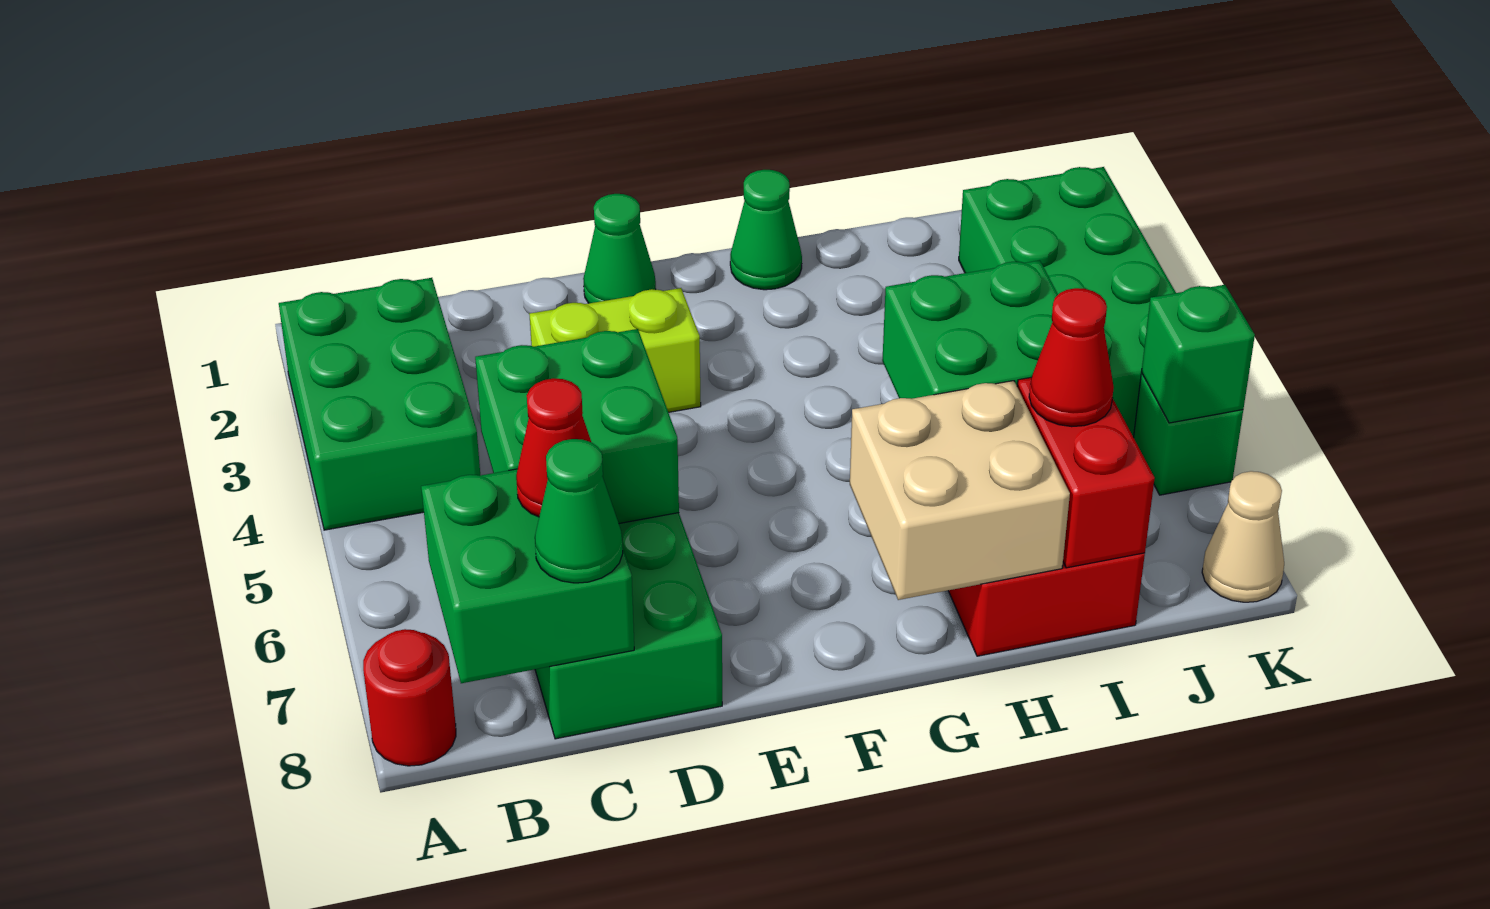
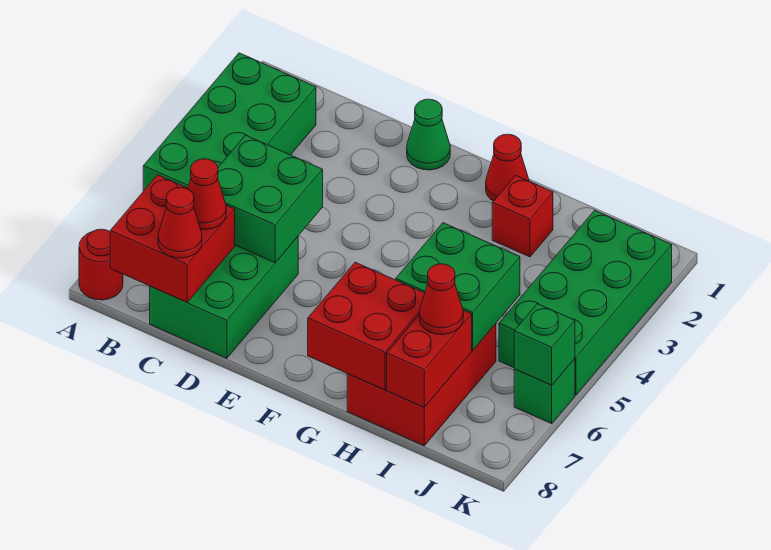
green brick A2:B4 level 1 -> green brick A2:B5 level 1
green brick B7:C8 level 2 -> red brick B7:C8 level 2
green cone C8 level 3 -> red cone C8 level 3
lime brick D3:E3 level 1 -> none
green cone G1 level 1 -> red cone G1 level 1
tan brick G7:H8 level 2 -> red brick G7:H8 level 2
none -> red brick H2 level 1
tan cone K8 level 1 -> none

